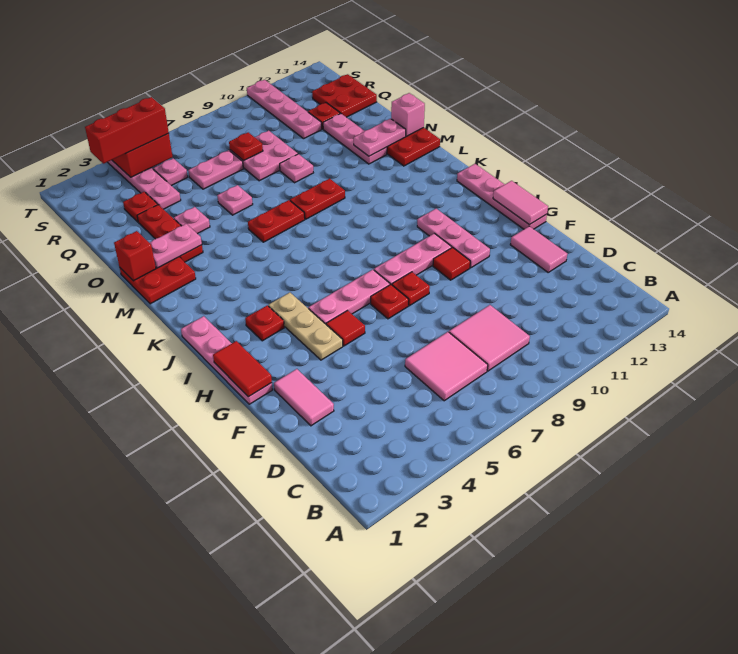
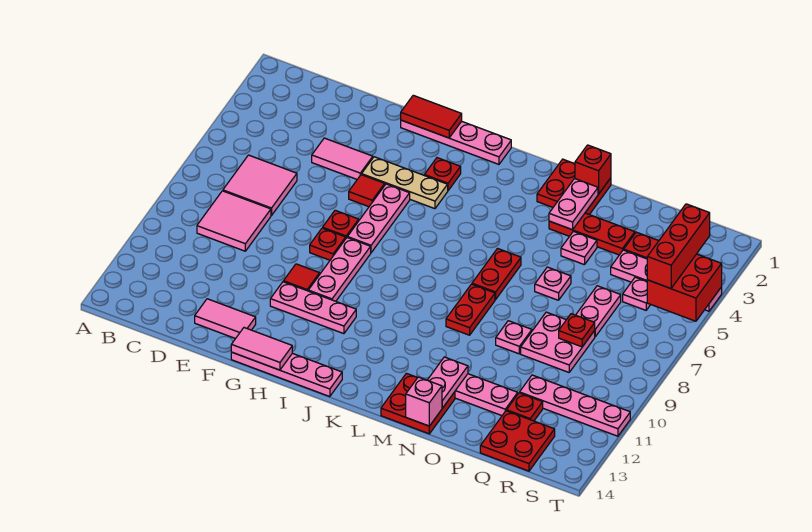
pink tile E2:F2 level 1 -> pink tile E4:F4 level 1

